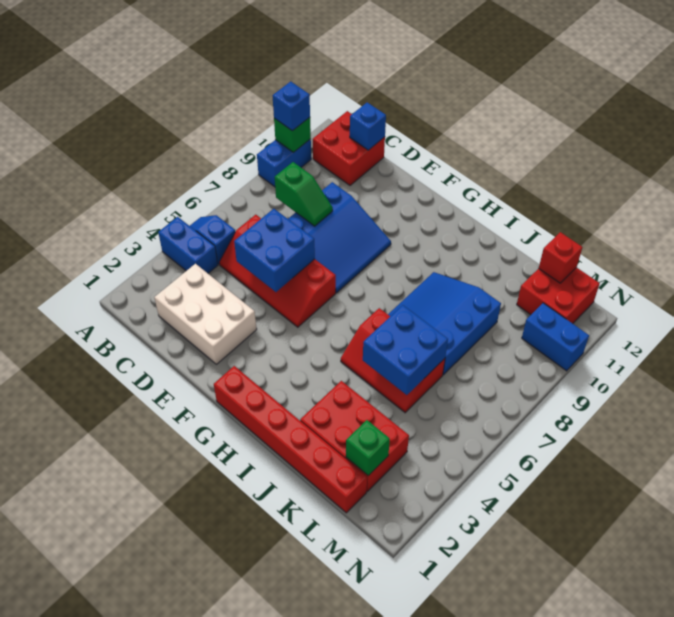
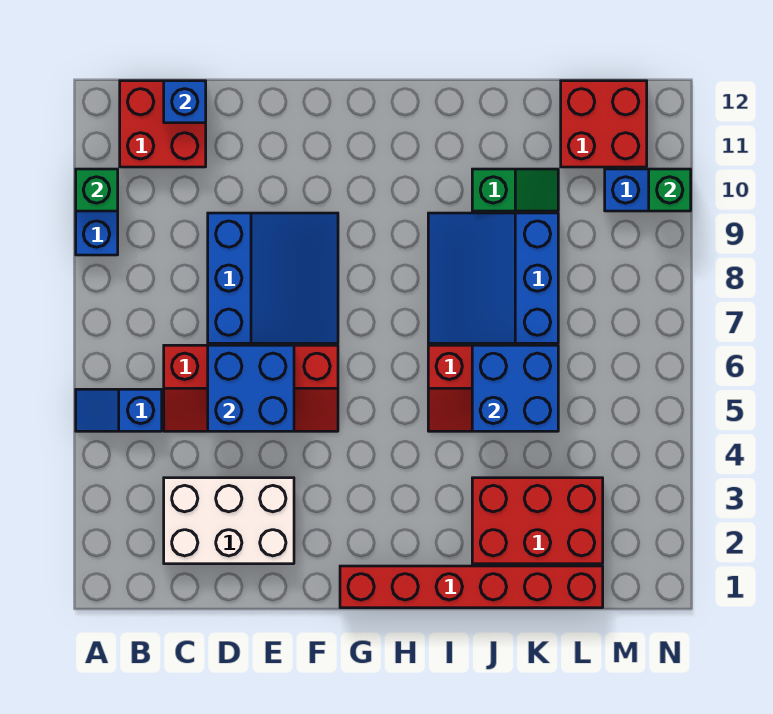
blue brick A4:B4 level 1 -> none
blue brick A10 level 3 -> none
green slope C8:D8 level 2 top C -> green slope J10:K10 level 1 top J
green brick L2 level 2 -> green brick N10 level 2
red brick L12 level 2 -> none

